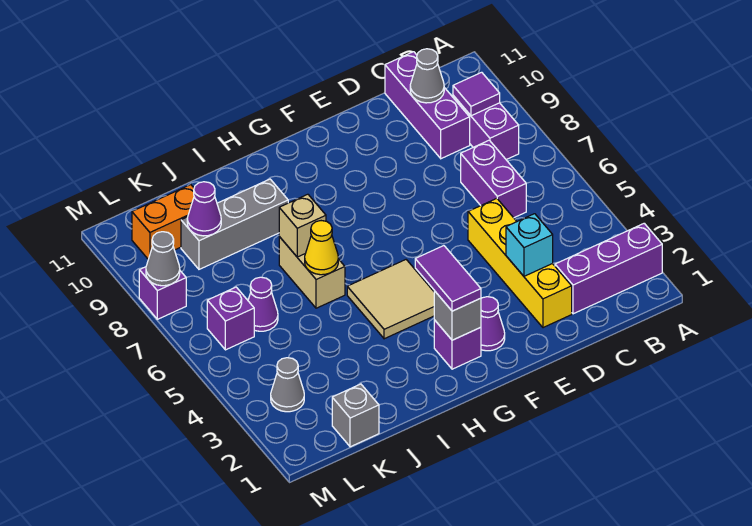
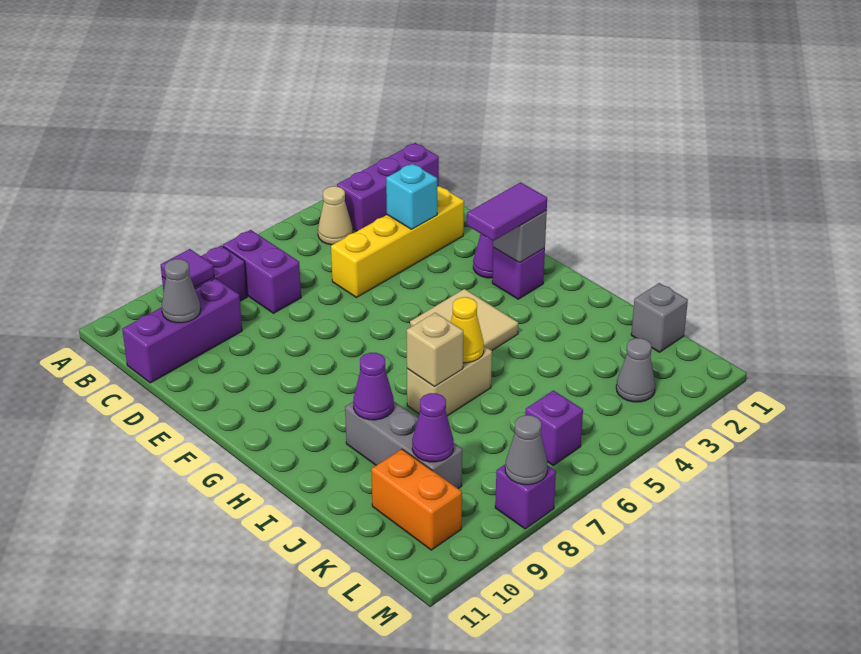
purple brick A2:C2 level 1 -> purple brick B1:B3 level 1
none -> tan cone B4 level 1
purple brick C6:C7 level 1 -> purple brick B7:C7 level 1
purple cone K6 level 1 -> purple cone I9 level 2

